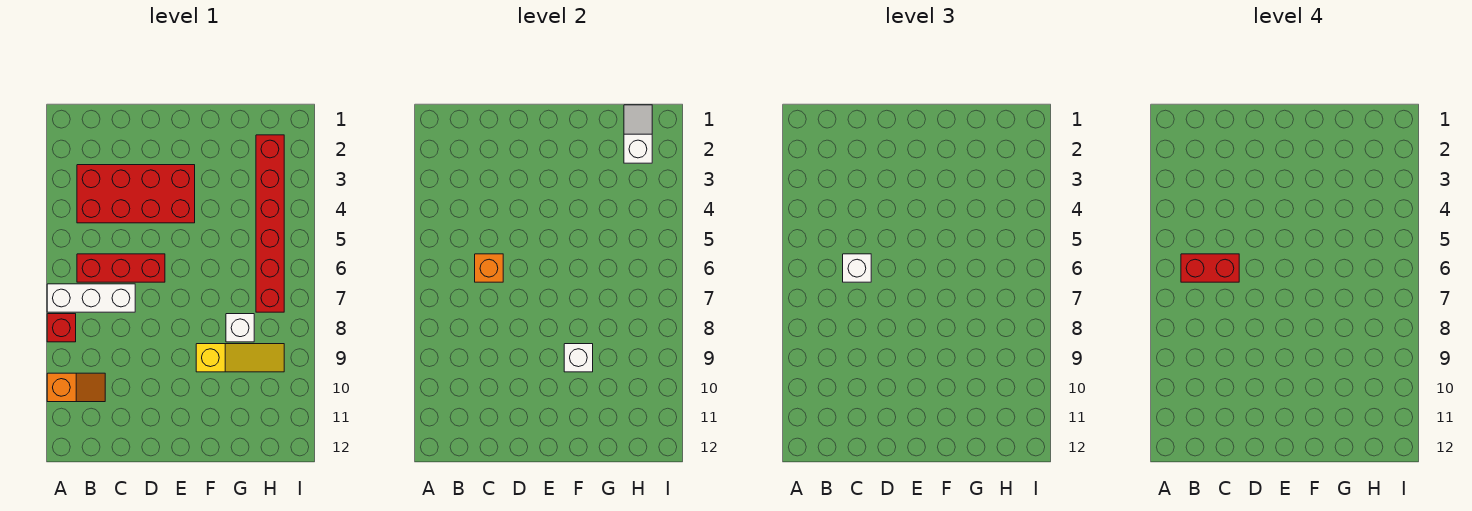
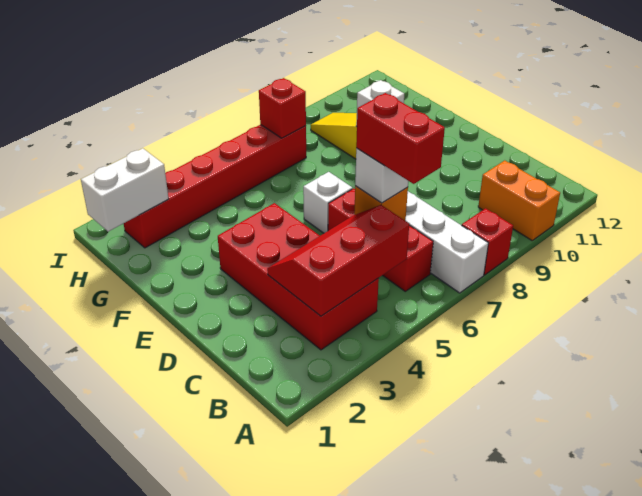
orange slope A10:B10 level 1 top A -> orange brick A10:B10 level 1
none -> red slope B3:C5 level 2 top B
white brick G8 level 1 -> white brick E6 level 1
white slope H1:H2 level 2 top 2 -> white brick H1:H2 level 2
none -> red brick H7 level 2

